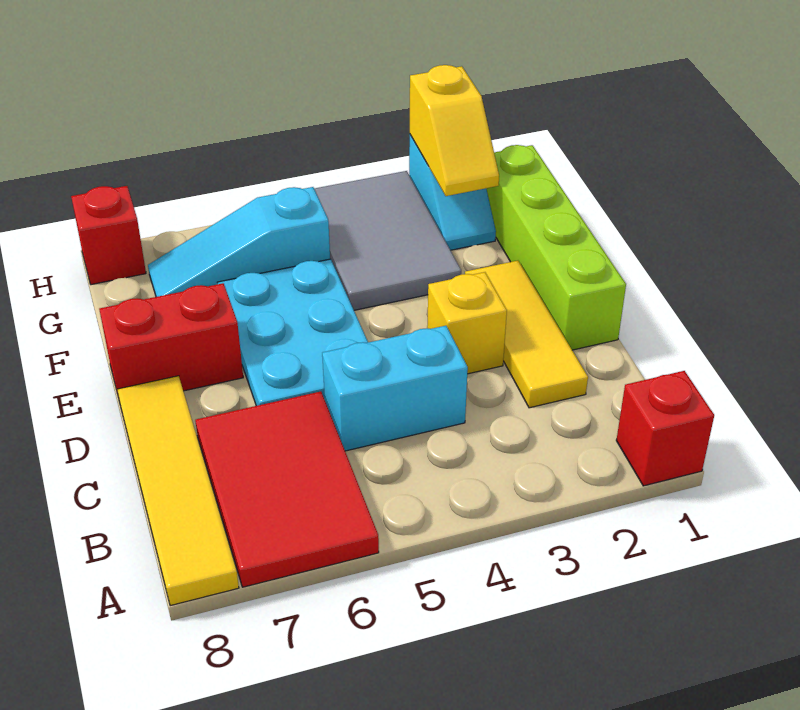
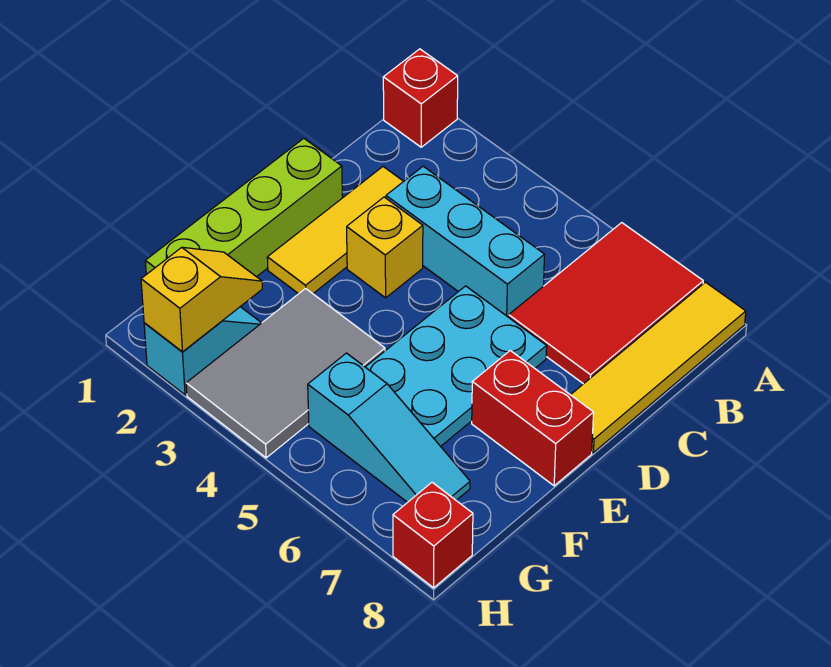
cyan brick C4:C5 level 1 -> cyan brick C3:C5 level 1

